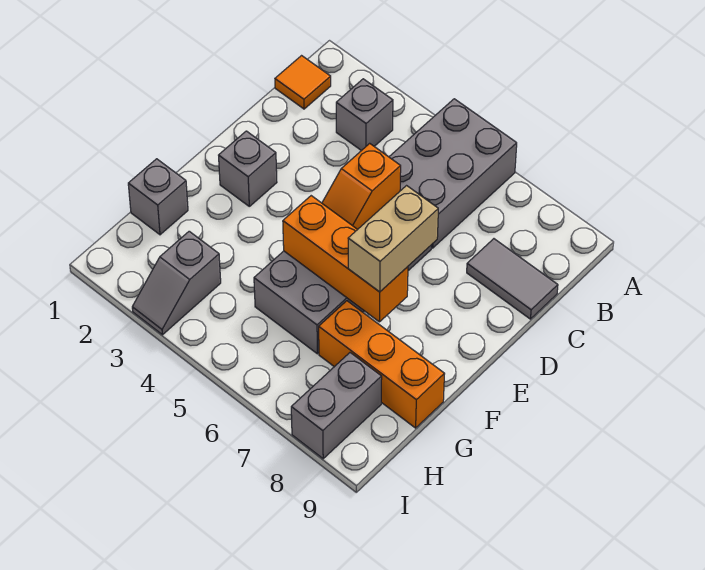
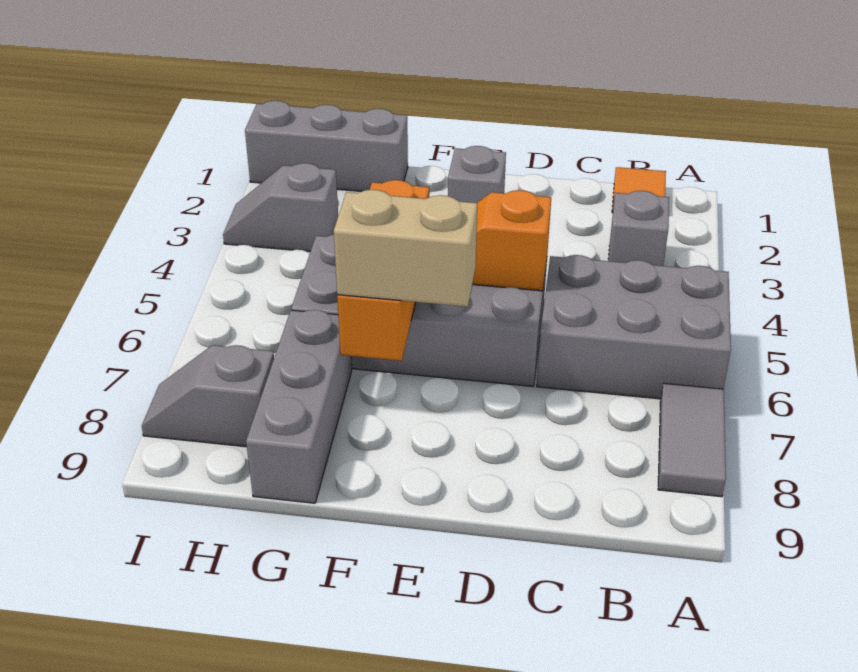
grey tile C8:C9 level 1 -> grey tile A7:A8 level 1
grey brick G1 level 1 -> grey brick G1:I1 level 1
orange brick G7:G9 level 1 -> grey brick G7:G9 level 1
grey brick H8:I8 level 1 -> grey slope H8:I8 level 1 top H

